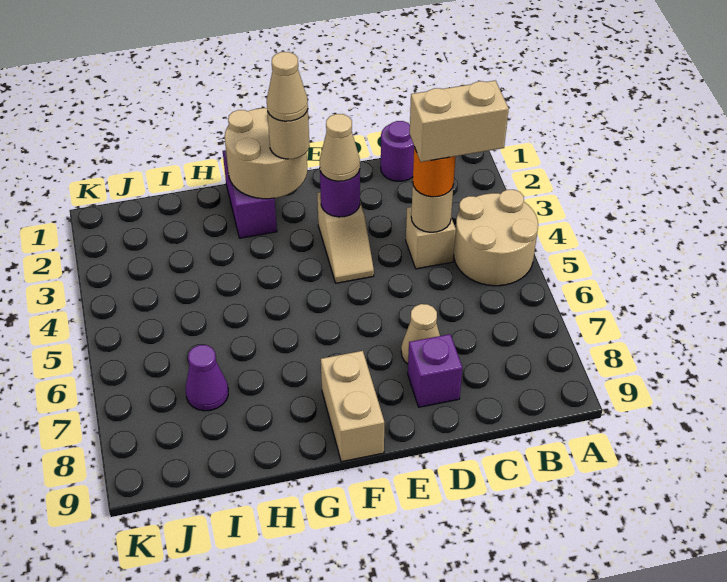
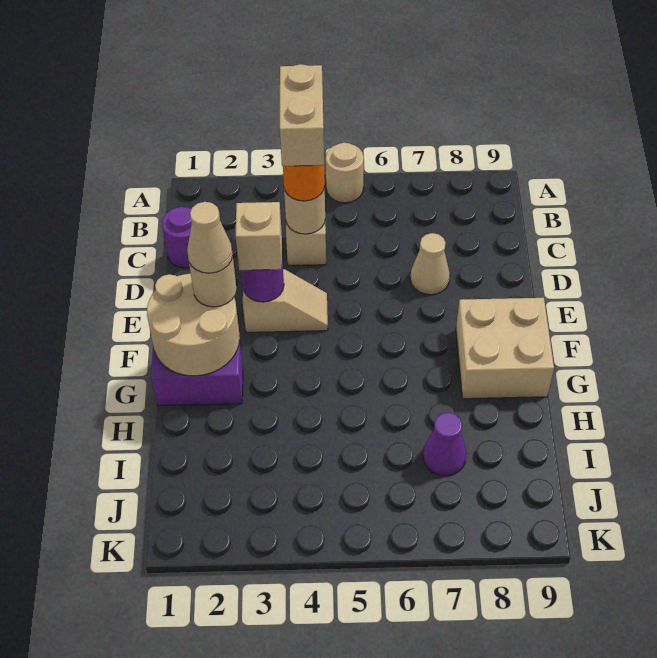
tan round brick A4:B5 level 1 -> tan round brick A5 level 1
purple brick D8 level 1 -> none
tan cone E3 level 3 -> tan brick E3 level 3
tan brick F8:F9 level 1 -> tan brick F8:G9 level 1

